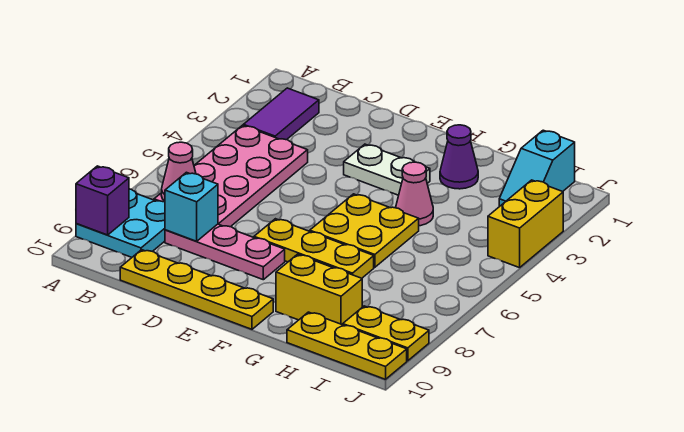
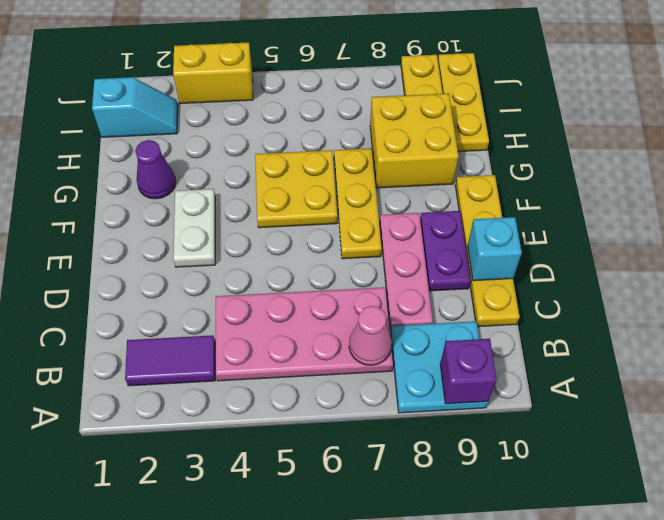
cyan brick C8 level 2 -> cyan brick D10 level 2
none -> purple plate D9:E9 level 1
pink cone G4 level 1 -> none
yellow brick G9:H9 level 1 -> yellow brick G8:H9 level 1

